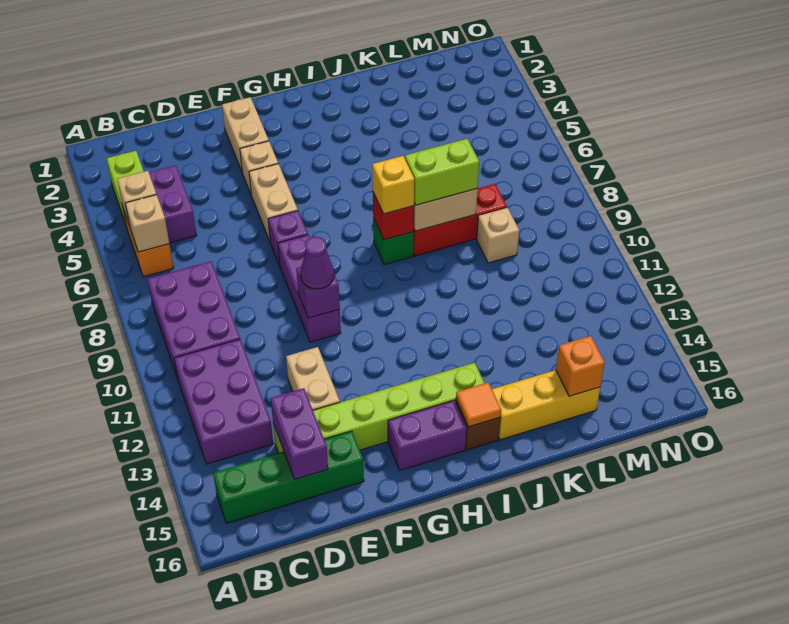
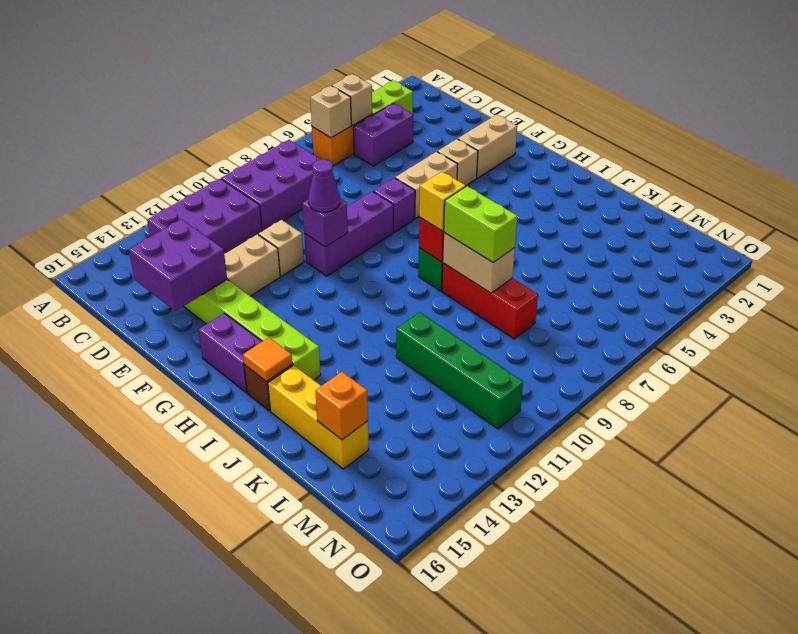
green brick B15:E15 level 1 -> green brick K11:N11 level 1
purple brick D14:D15 level 2 -> purple brick D14:E15 level 2
tan brick L9 level 1 -> tan brick E11 level 1

